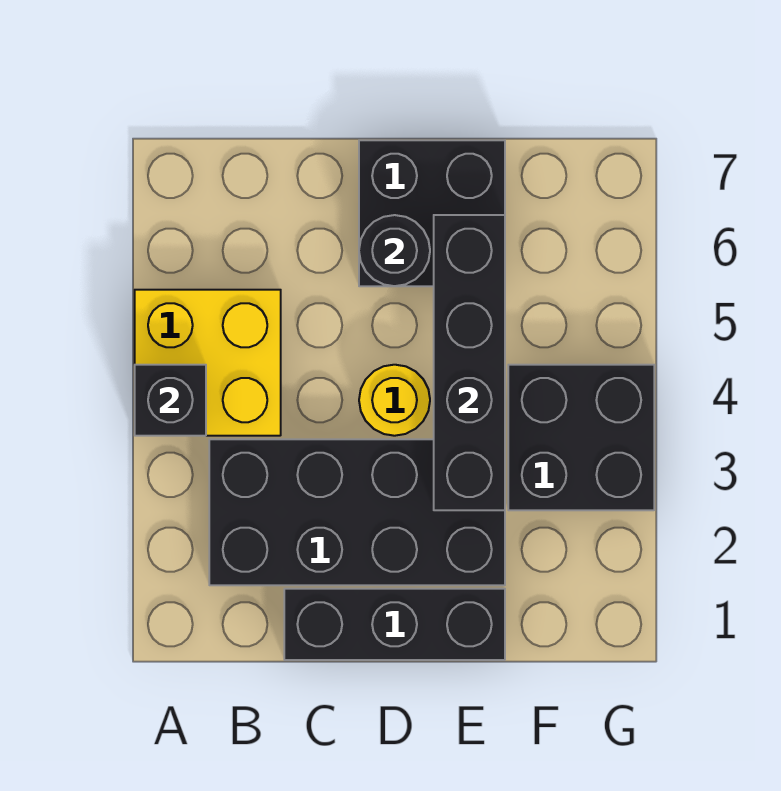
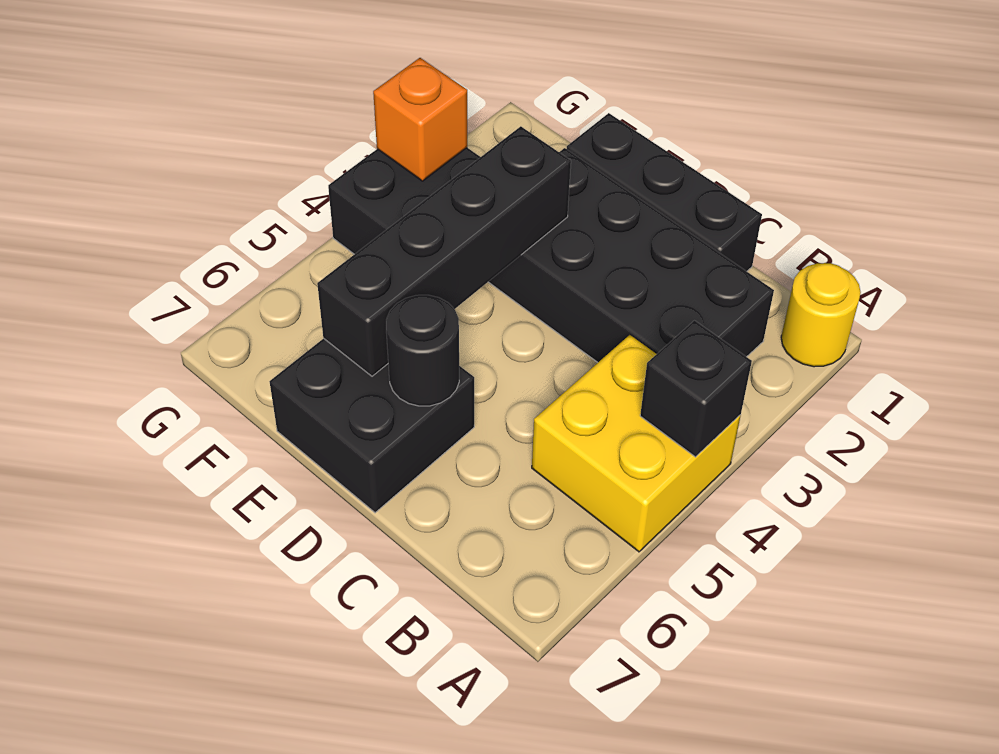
yellow round brick D4 level 1 -> yellow round brick A1 level 1
none -> orange brick G3 level 2

